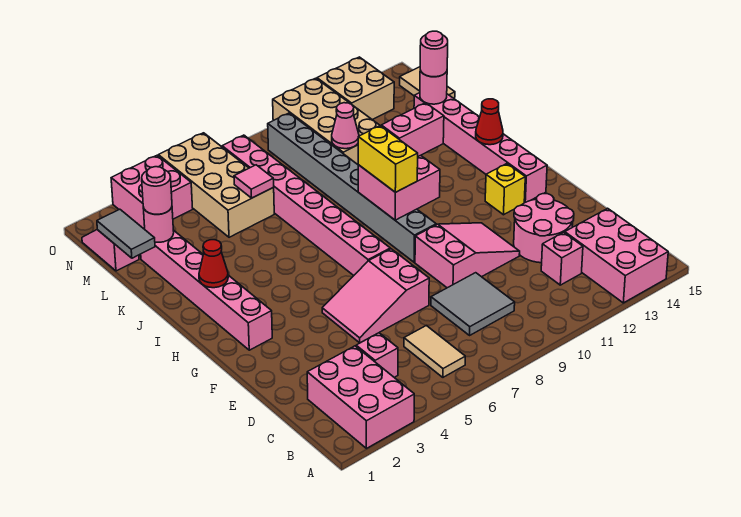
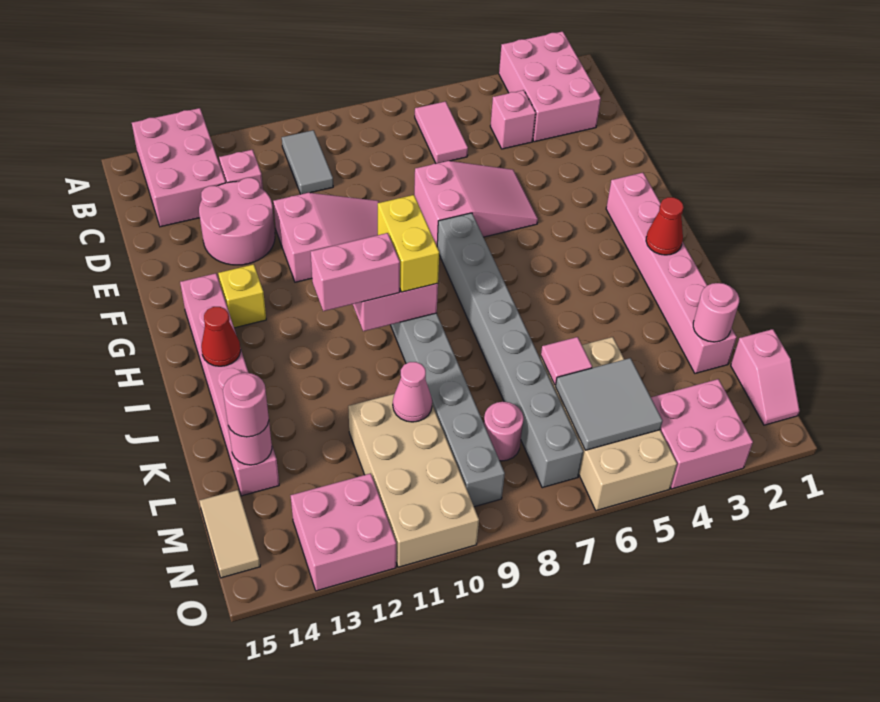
tan tile B6:C6 level 1 -> pink tile B6:C6 level 1
grey tile C8:D9 level 1 -> grey tile M5:N6 level 2
pink slope E9:F11 level 1 top 9 -> pink slope E9:F11 level 1 top 11
pink brick G7:N7 level 1 -> grey brick G7:N7 level 1
grey tile L1:M1 level 2 -> grey tile B10:C10 level 1
pink round brick L2 level 3 -> pink round brick M8 level 1
tan brick N12:O13 level 1 -> pink brick N12:O13 level 1

